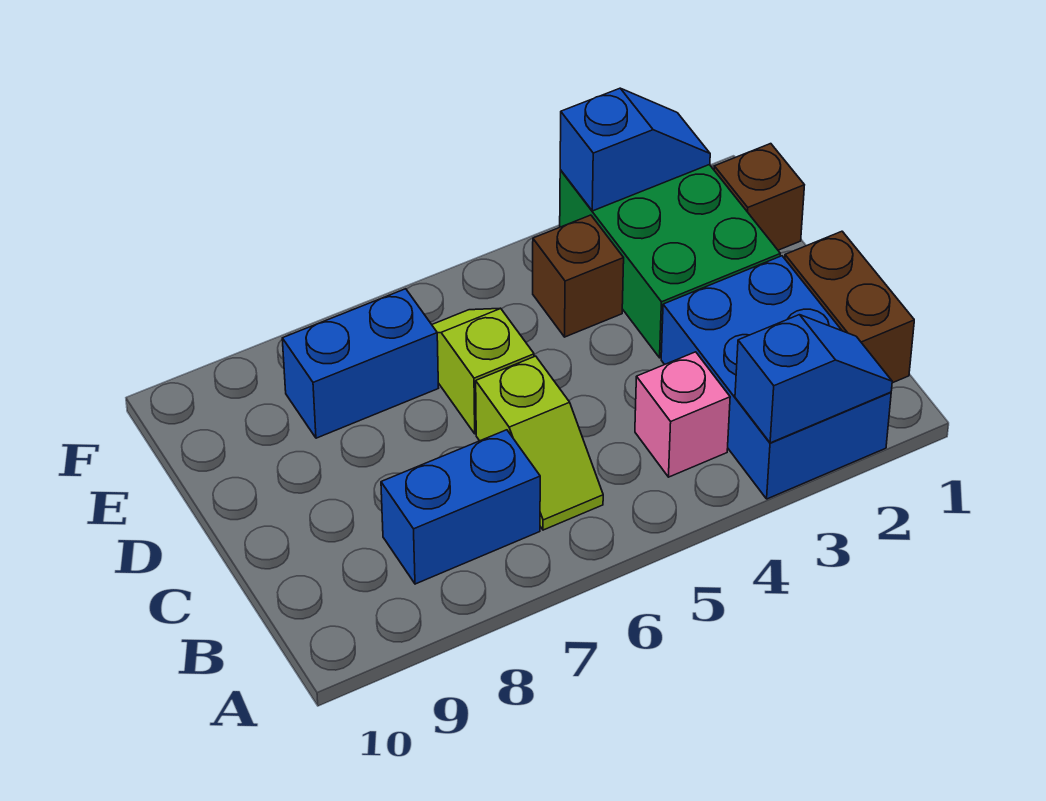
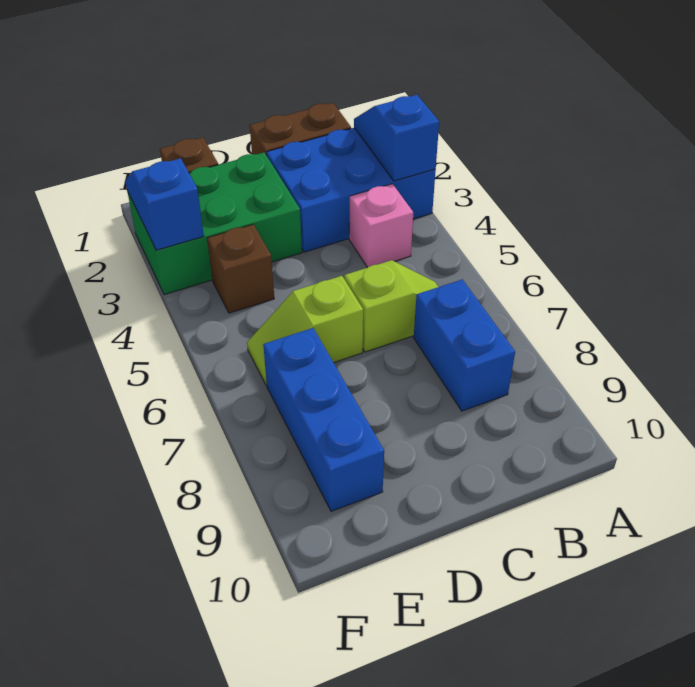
blue brick E7:E8 level 1 -> blue brick E7:E9 level 1

